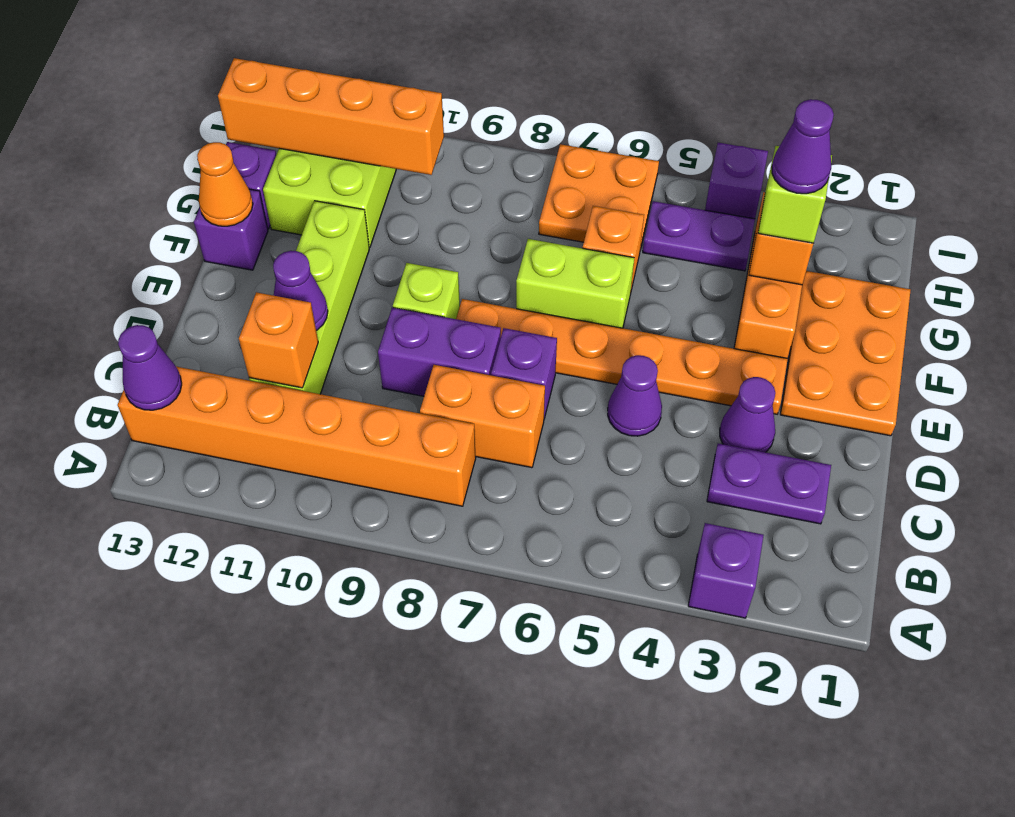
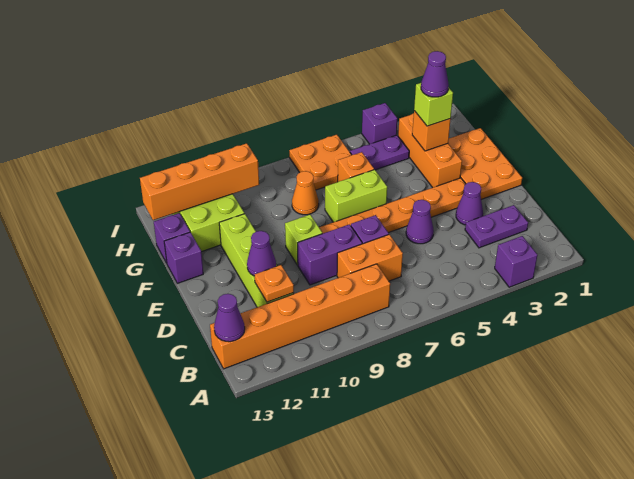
orange brick C11 level 2 -> orange plate C11 level 2
orange cone F13 level 2 -> orange cone G8 level 1

